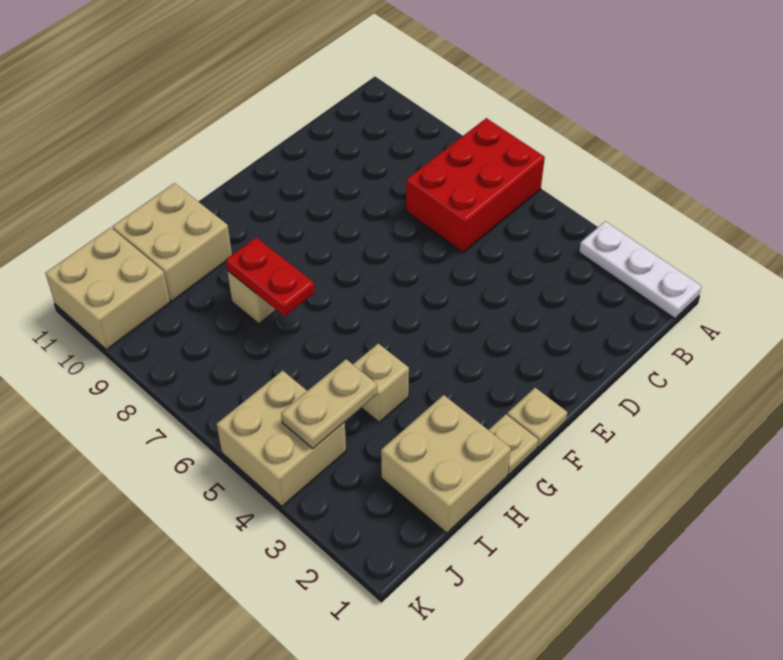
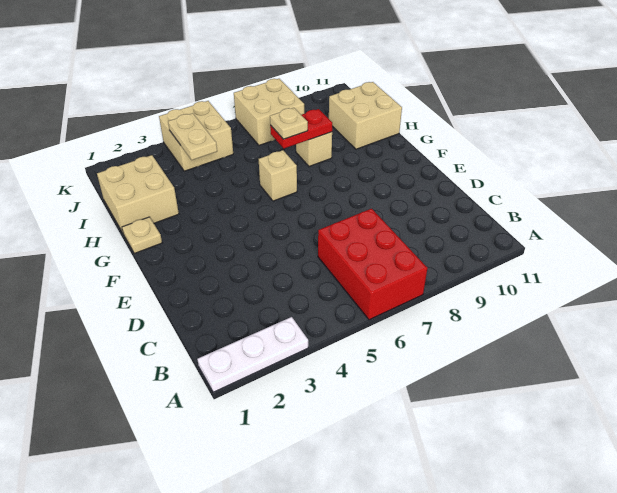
tan plate F1 level 1 -> tan plate H7 level 3
tan brick H4 level 1 -> tan brick G6 level 1
tan brick J10:K11 level 1 -> tan brick J7:K8 level 1

